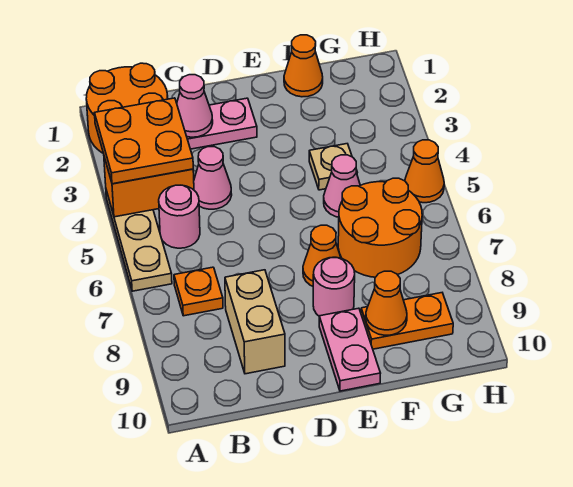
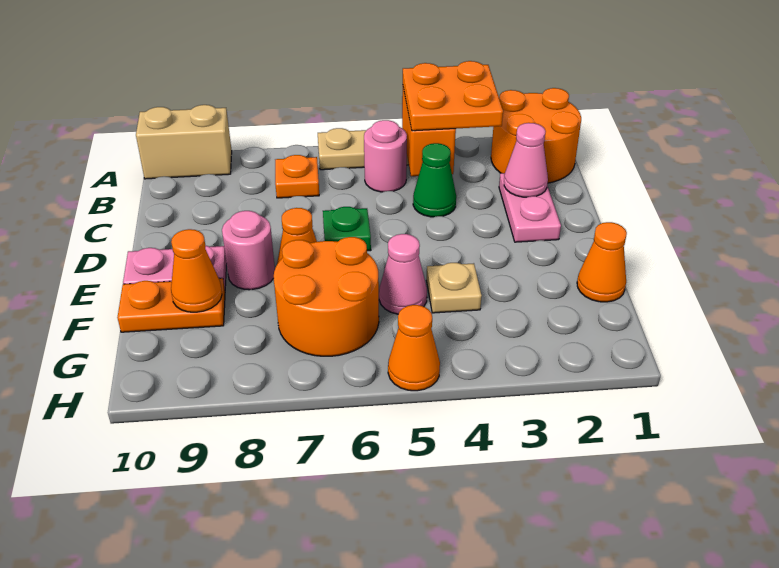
pink cone C4 level 1 -> green cone C4 level 1
tan brick C8:C9 level 1 -> tan brick A9:A10 level 1
none -> green plate D6 level 1
orange plate F9:G9 level 1 -> orange plate F9:F10 level 1

